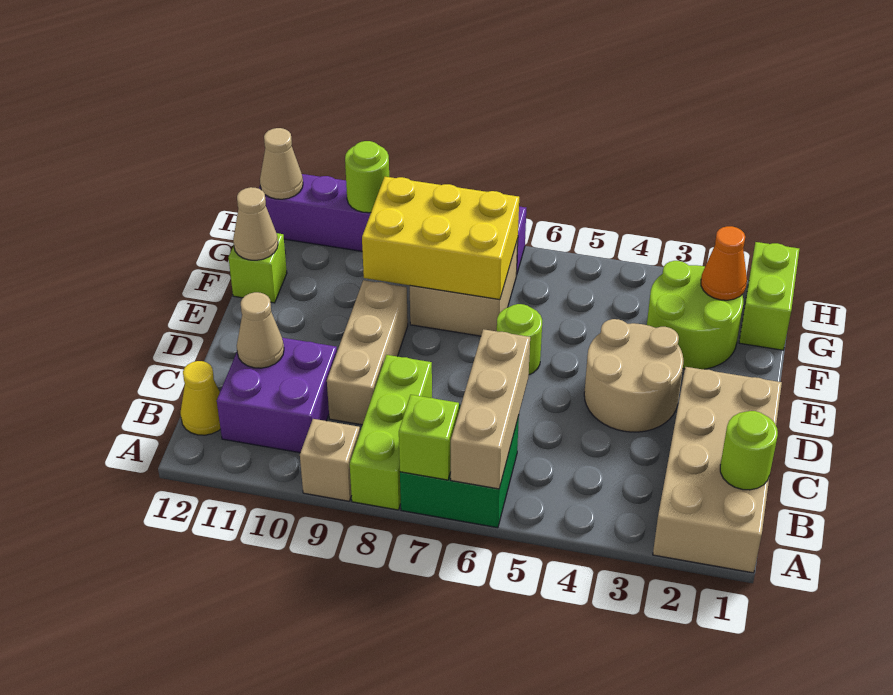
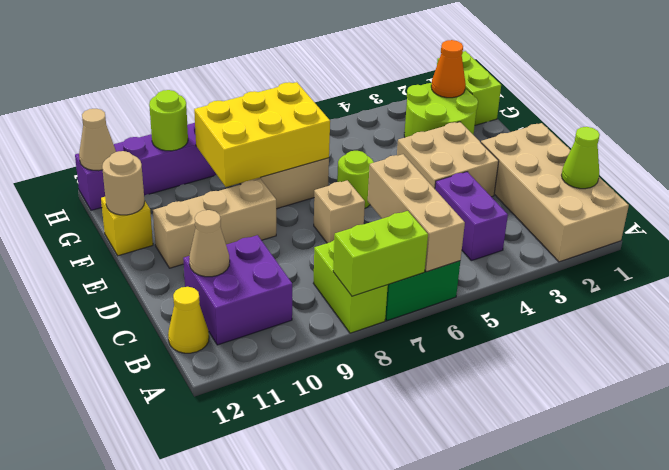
lime brick A7 level 2 -> lime brick A7:A8 level 2
lime brick A8:C8 level 1 -> lime brick A8:B8 level 1
tan brick A9 level 1 -> tan brick D7 level 1
lime round brick B1 level 2 -> lime cone B1 level 2
none -> purple brick B4:C4 level 1
tan brick C9:E9 level 1 -> tan brick E9:E11 level 1
tan round brick D3:E4 level 1 -> tan brick D3:E4 level 1
lime brick F12 level 1 -> yellow brick F12 level 1
tan cone F12 level 2 -> tan round brick F12 level 2

